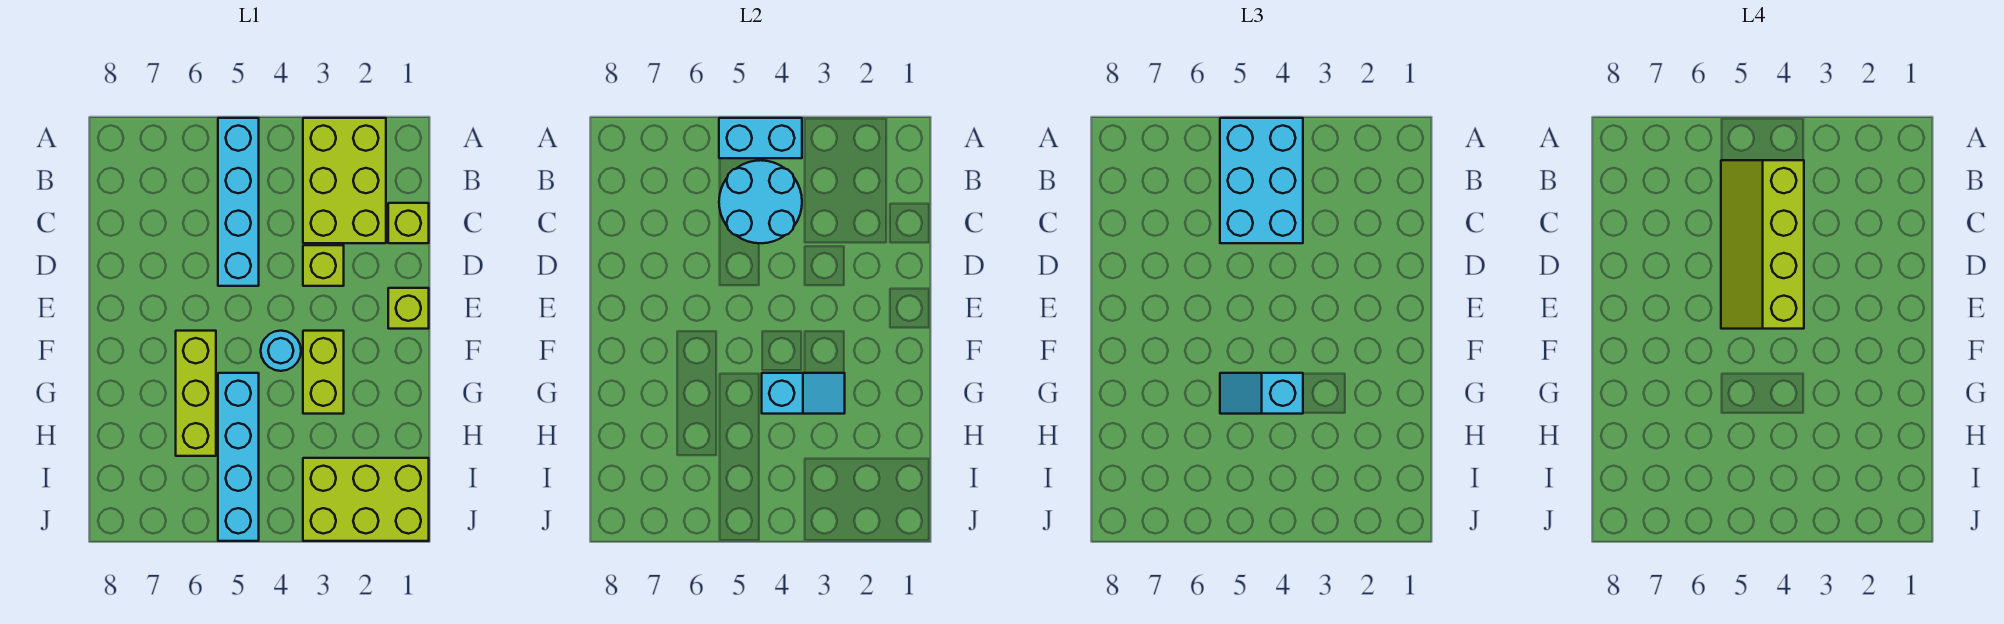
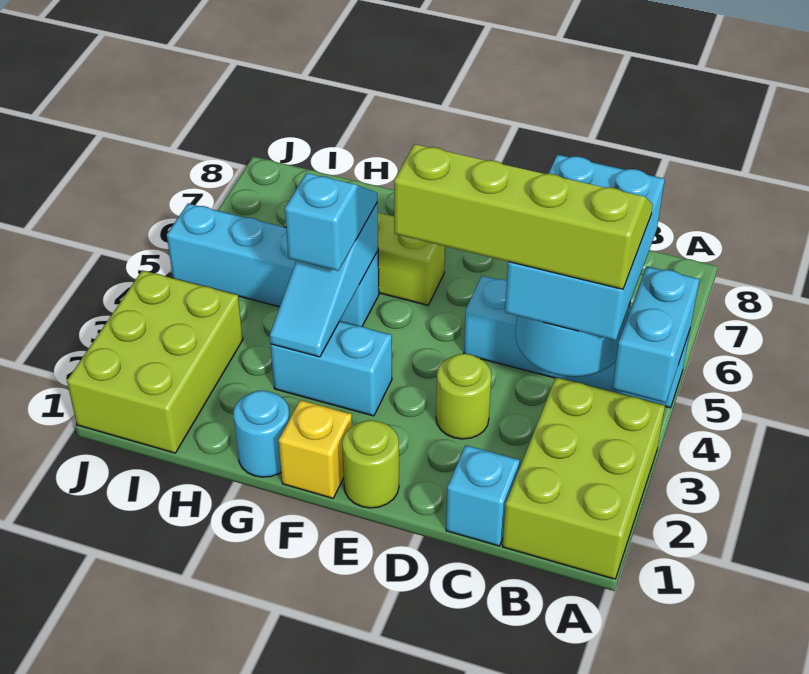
lime brick A2:C3 level 1 -> lime brick A1:B3 level 1
cyan brick A4:C5 level 3 -> cyan brick B4:C6 level 3
lime brick C1 level 1 -> cyan brick C1 level 1
lime brick D3 level 1 -> lime round brick D3 level 1
lime brick E1 level 1 -> lime round brick E1 level 1
none -> yellow brick F1 level 1
lime brick F3:G3 level 1 -> cyan brick F3:G3 level 1
cyan round brick F4 level 1 -> cyan round brick G1 level 1
cyan slope G3:G4 level 2 top 4 -> cyan slope G3:G5 level 2 top 5

